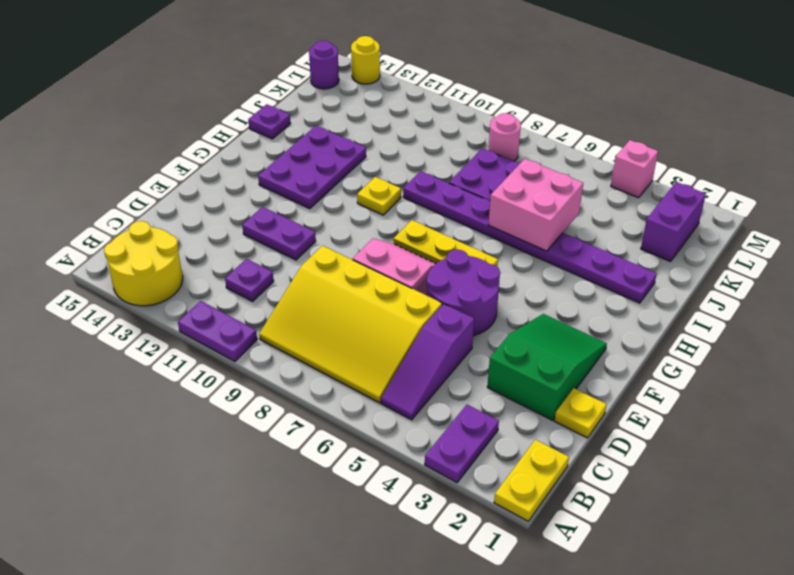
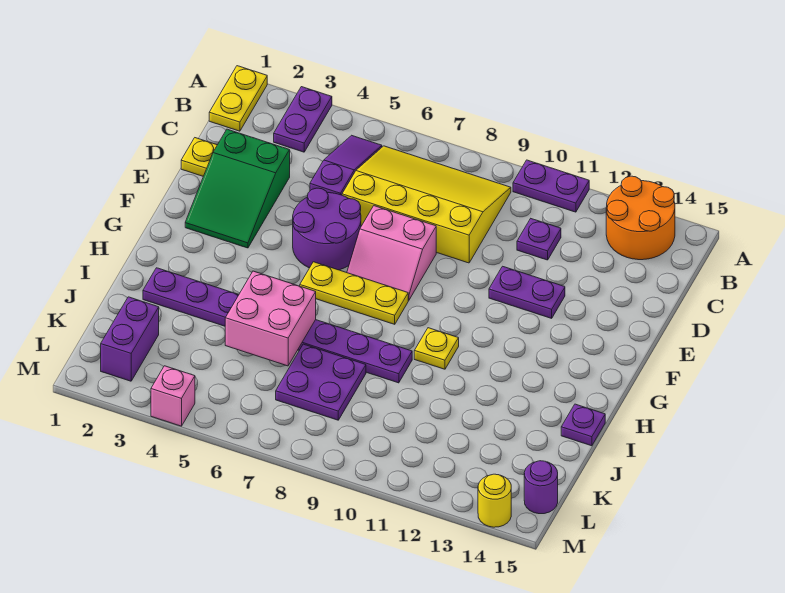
yellow round brick A13:B14 level 1 -> orange round brick A13:B14 level 1
purple plate G12:I13 level 1 -> none
pink round brick L8 level 1 -> none

